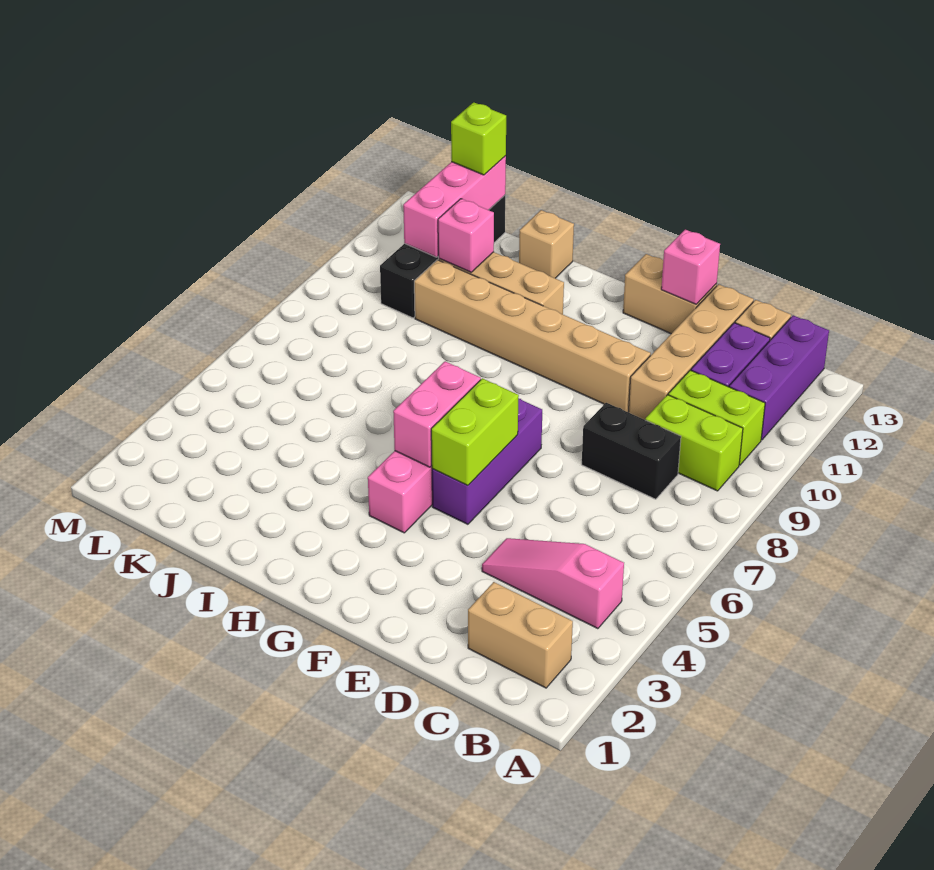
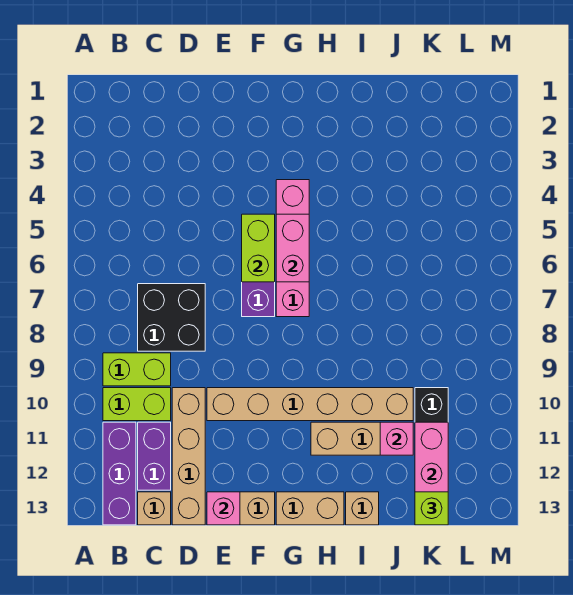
tan brick B2:C2 level 1 -> tan brick G13:H13 level 1
pink slope B4:D4 level 1 top B -> none
black brick C8:D8 level 1 -> black brick C7:D8 level 1

